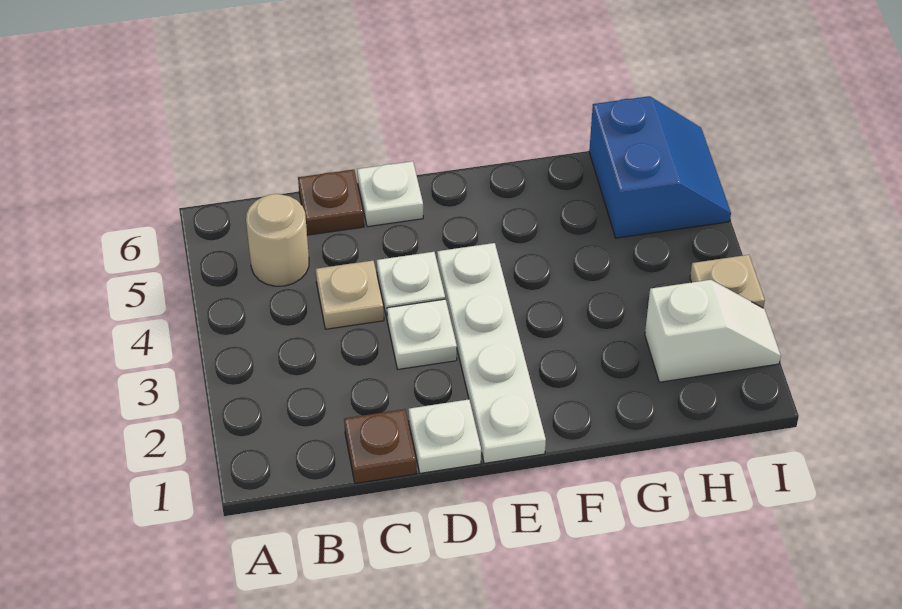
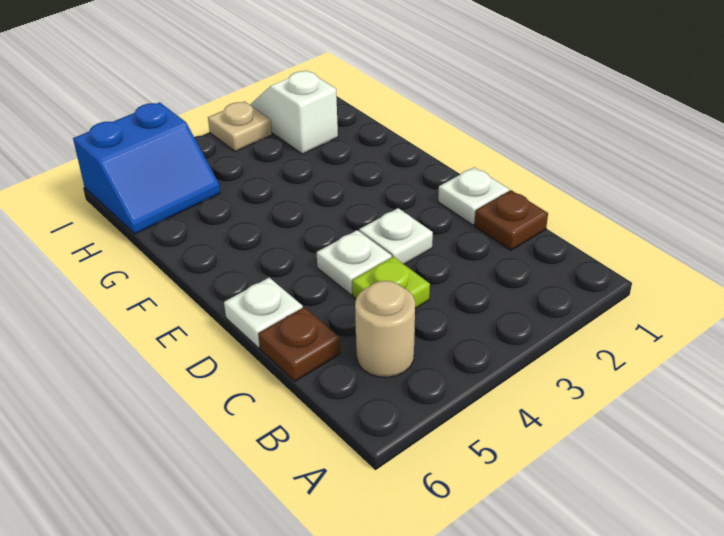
tan plate C4 level 1 -> lime plate C4 level 1
white plate E1:E4 level 1 -> none
blue slope H5:I6 level 1 top H -> blue slope H5:I6 level 1 top I

